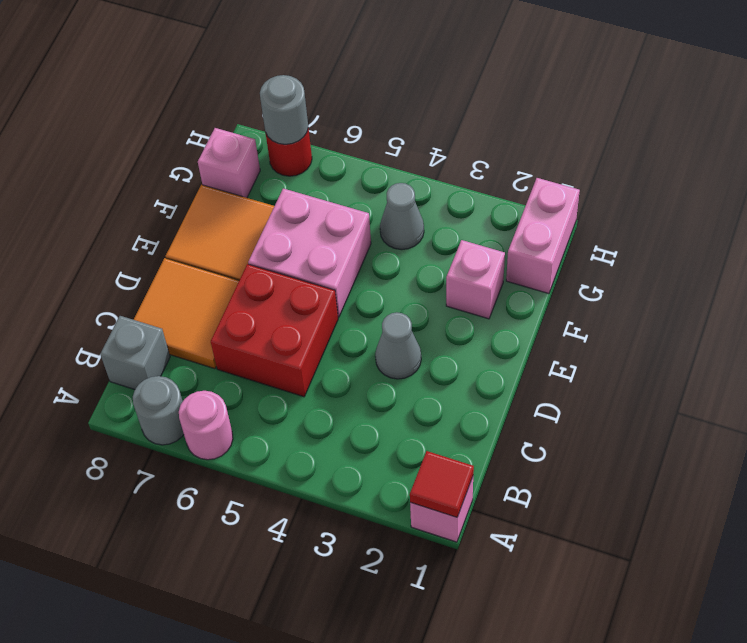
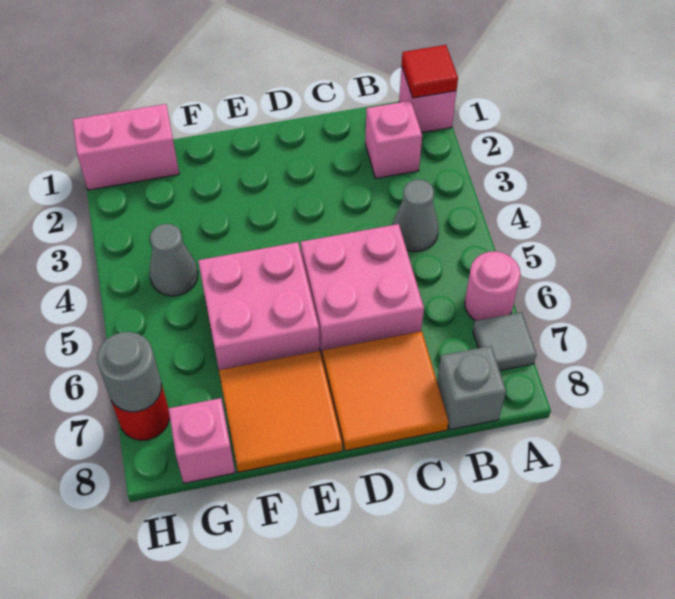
grey round brick A7 level 1 -> grey tile A7 level 1
red brick C5:D6 level 1 -> pink brick C5:D6 level 1
grey cone D3 level 1 -> grey cone B4 level 1
pink brick F2 level 1 -> pink brick B2 level 1

